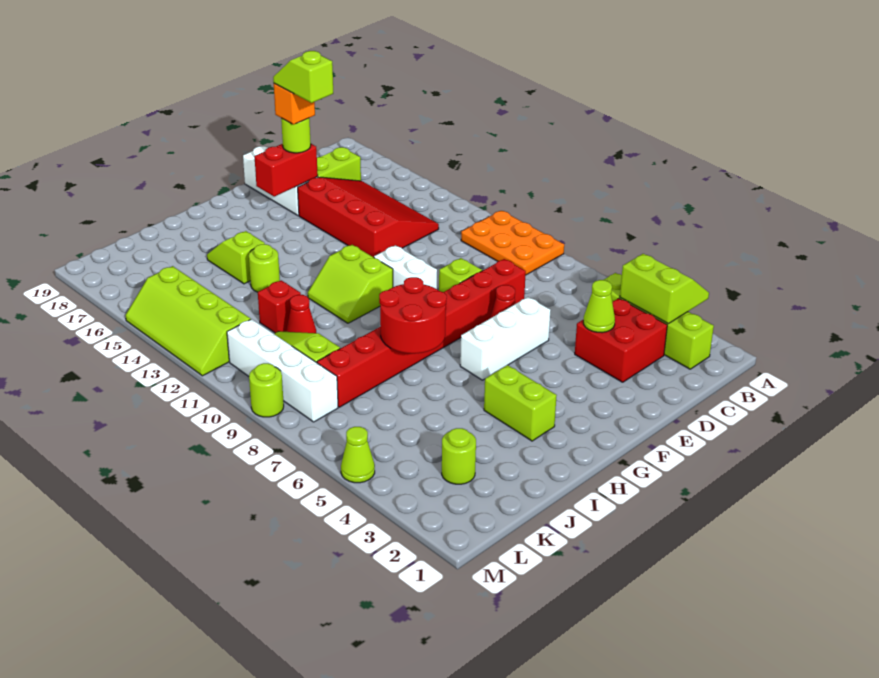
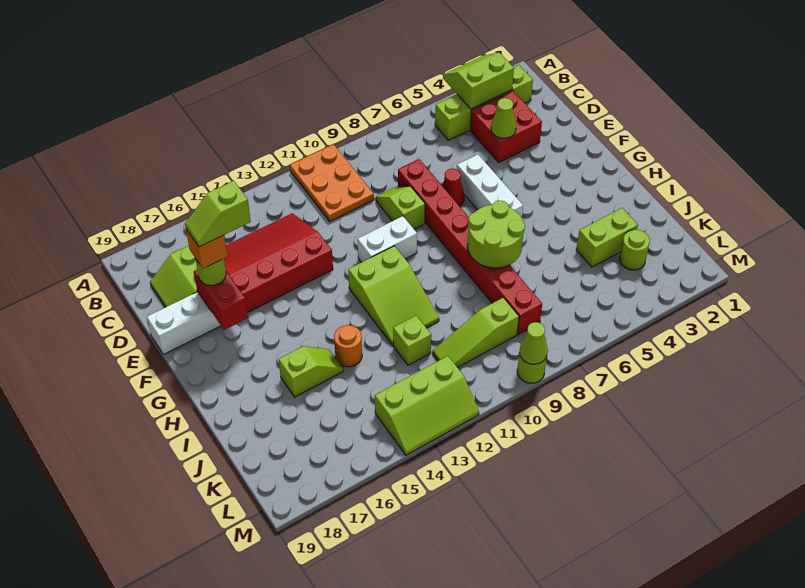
orange plate A9:B11 level 1 -> orange plate A10:C11 level 1
lime slope G11:H12 level 1 top G -> lime slope G11:I12 level 1 top G
lime brick H3:H4 level 1 -> lime brick J3:J4 level 1
red round brick H7:I8 level 2 -> lime round brick H7:I8 level 2
lime round brick I14 level 1 -> orange round brick I14 level 1
lime slope I15:I16 level 1 top 15 -> lime slope I15:I16 level 1 top 16
red cone J11 level 1 -> none
red brick J12 level 1 -> lime brick J12 level 1
white brick L8:L11 level 1 -> none
lime slope L12:M15 level 1 top L -> lime slope L12:M14 level 1 top L
lime cone M5 level 1 -> lime cone M9 level 2

